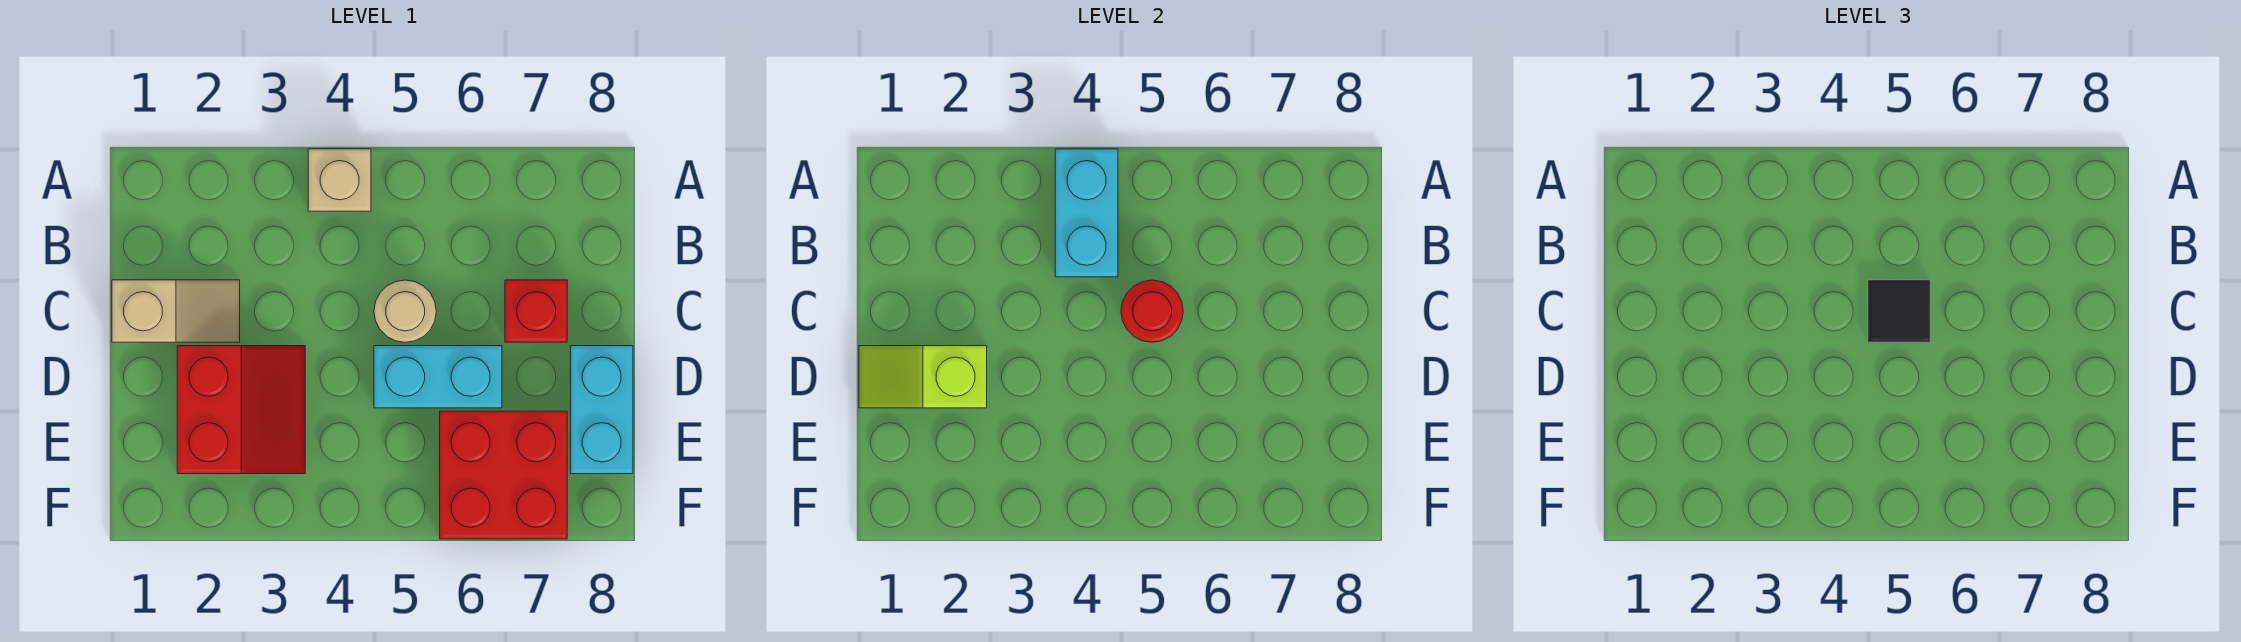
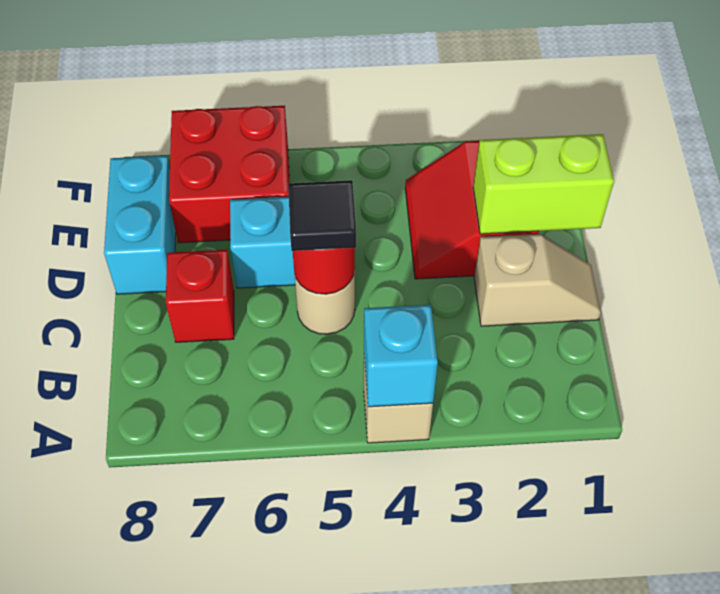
cyan brick A4:B4 level 2 -> cyan brick A4 level 2
tan slope C1:C2 level 1 top 1 -> tan slope C1:C2 level 1 top 2
lime slope D1:D2 level 2 top 2 -> lime brick D1:D2 level 2

